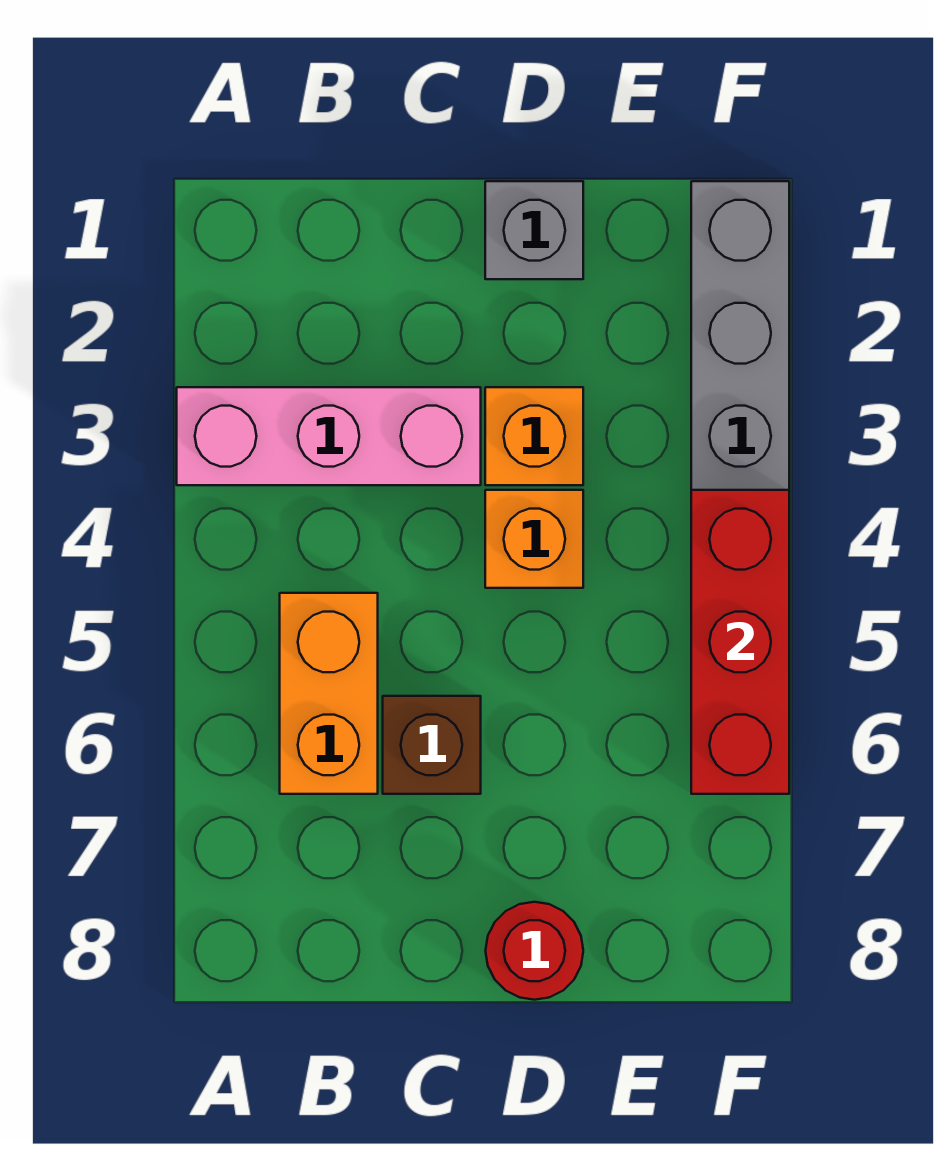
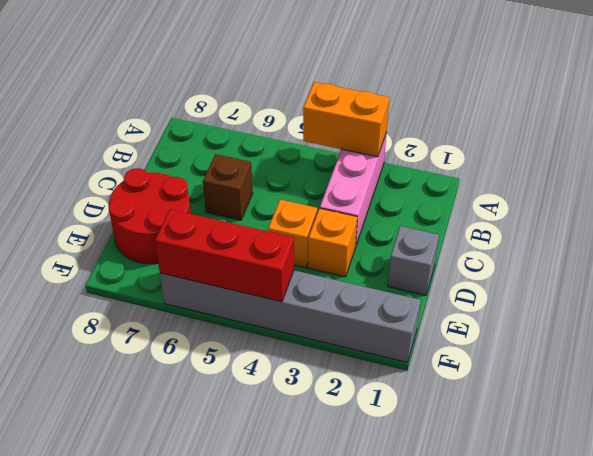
orange brick B5:B6 level 1 -> orange brick A3:A4 level 2
red round brick D8 level 1 -> red round brick D7:E8 level 1

